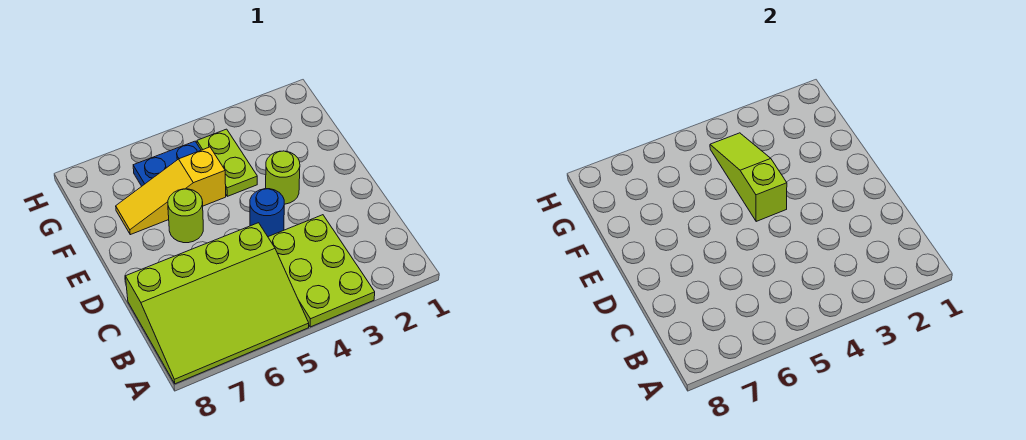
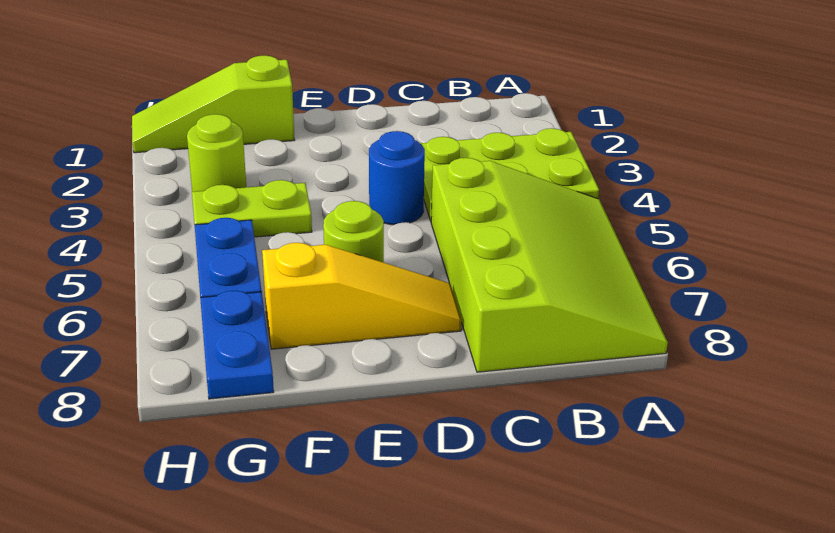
lime round brick E3 level 1 -> lime round brick G3 level 1
lime slope E4:G4 level 2 top E -> lime slope F1:H1 level 1 top F
yellow slope F5:F7 level 1 top 5 -> yellow slope D7:F7 level 1 top F
none -> blue plate G7:G8 level 1

